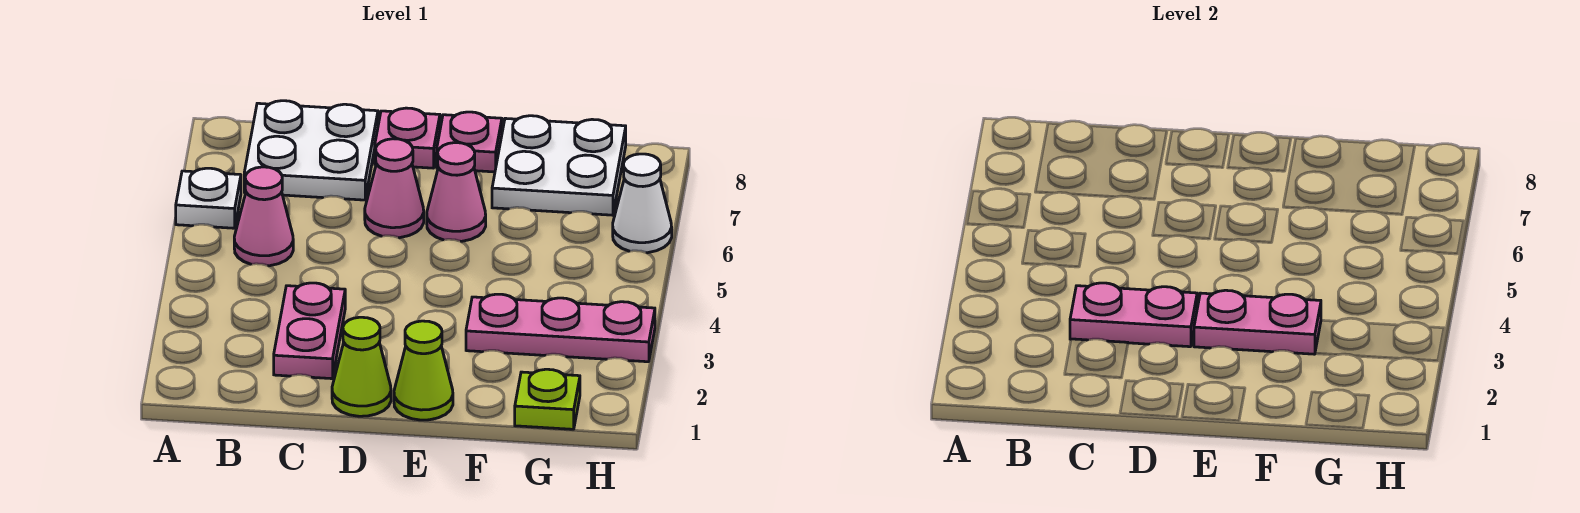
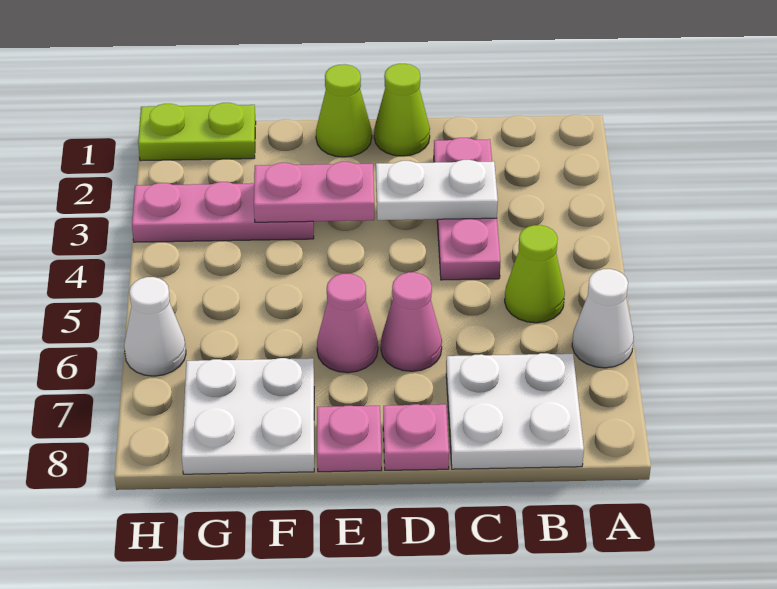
white plate A6 level 1 -> white cone A6 level 1
pink cone B5 level 1 -> lime cone B5 level 1
pink plate C2:C3 level 1 -> pink plate C2:C4 level 1
pink plate C3:D3 level 2 -> white plate C3:D3 level 2
lime plate G1 level 1 -> lime plate G1:H1 level 1

